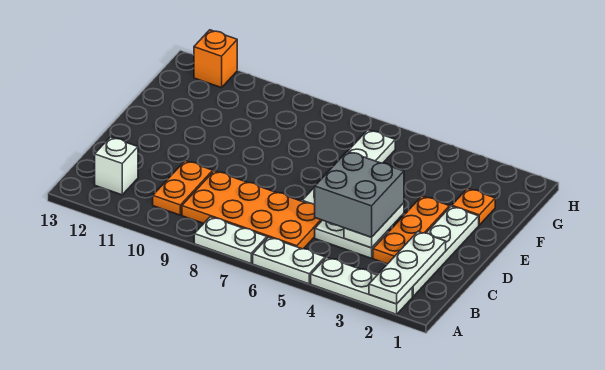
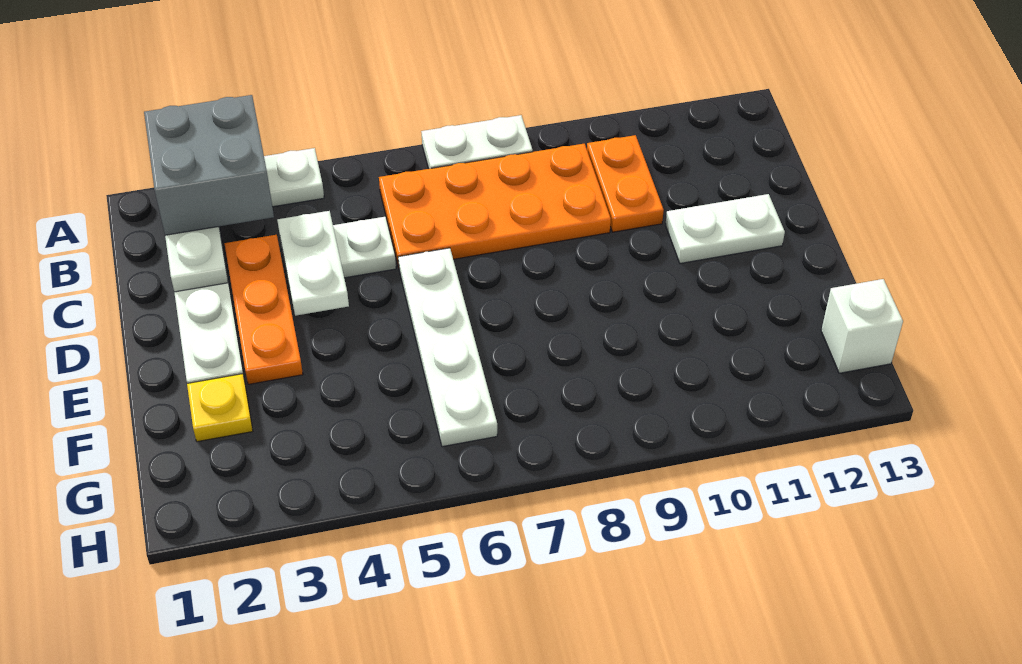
white plate A5:A6 level 1 -> white plate D11:D12 level 1
white brick B12 level 1 -> white brick G13 level 1
grey brick C4:D5 level 3 -> grey brick A2:B3 level 3
orange plate F2 level 1 -> yellow plate F2 level 1
orange brick H12 level 1 -> none

